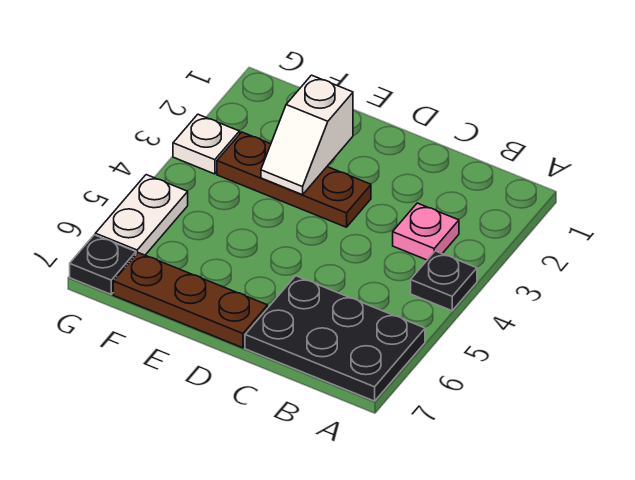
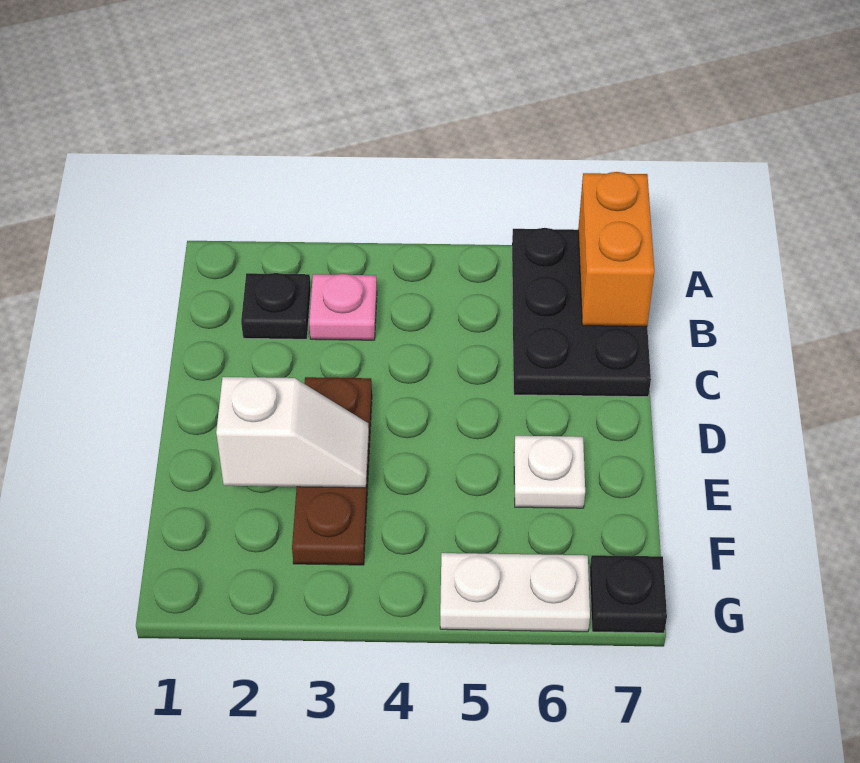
black plate A4 level 1 -> black plate B2 level 1
none -> orange brick A7:B7 level 2
brown plate D7:F7 level 1 -> none
white plate G3 level 1 -> white plate E6 level 1

